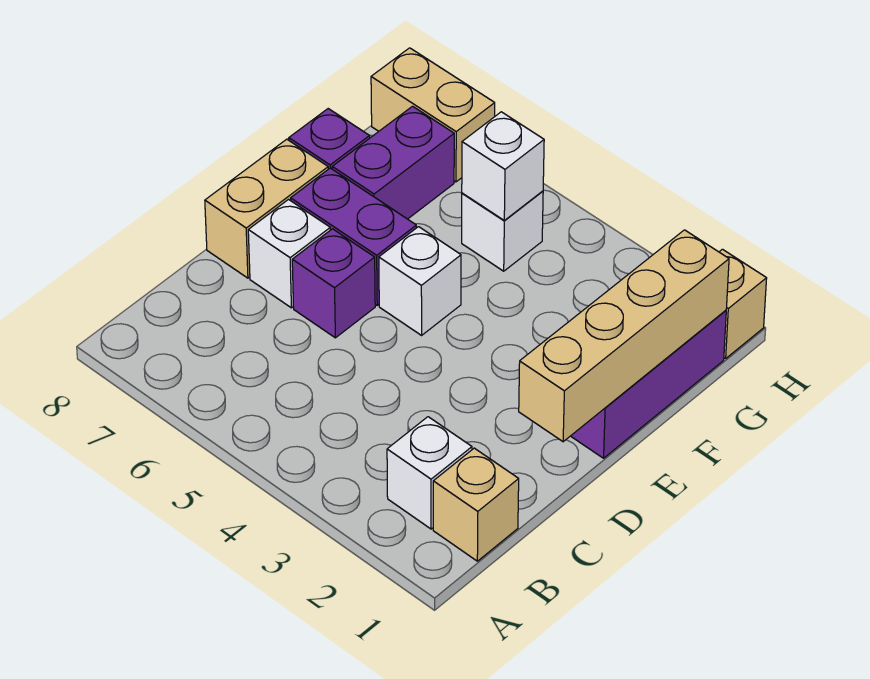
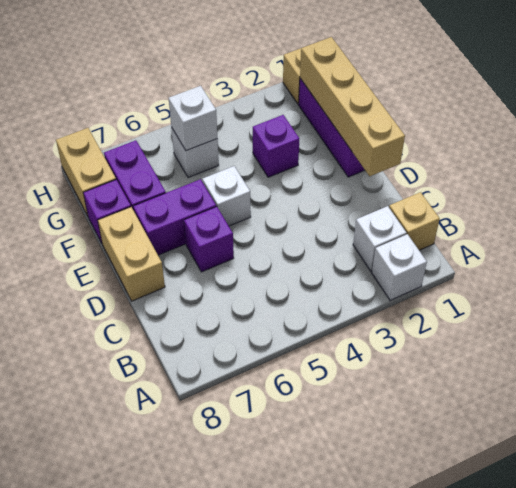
white brick D7 level 1 -> white brick A2 level 1
none -> purple brick F3 level 1
tan brick H7:H8 level 1 -> tan brick G8:H8 level 1

